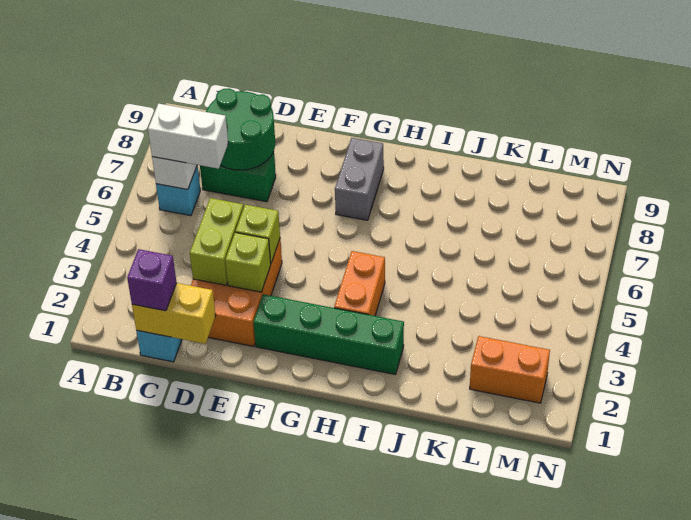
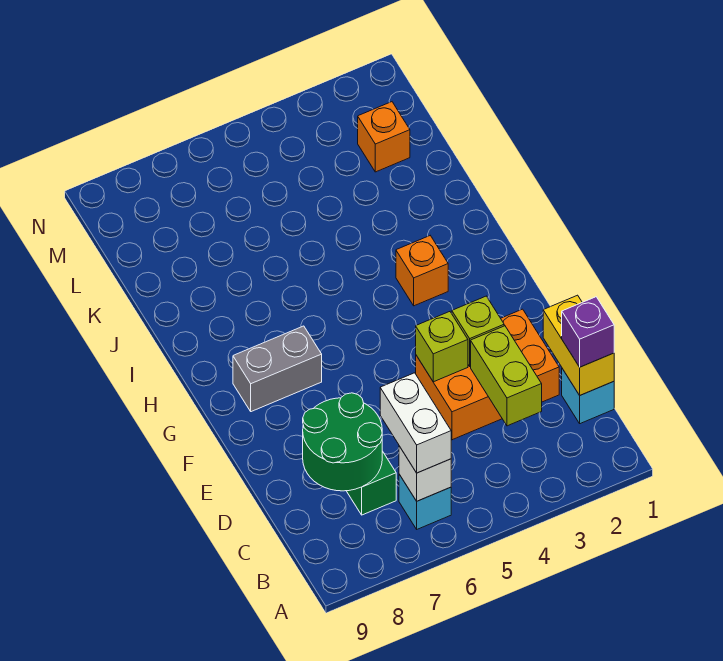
lime brick D3:D4 level 2 -> lime brick C3:D3 level 2
green brick F2:I2 level 1 -> none
orange brick H3:H4 level 1 -> orange brick H3 level 1
orange brick L2:M2 level 1 -> orange brick L2 level 1

